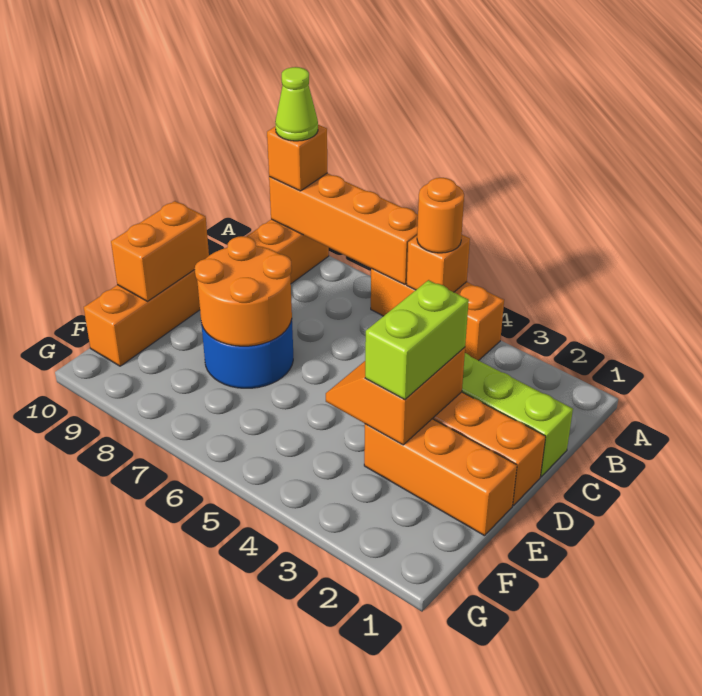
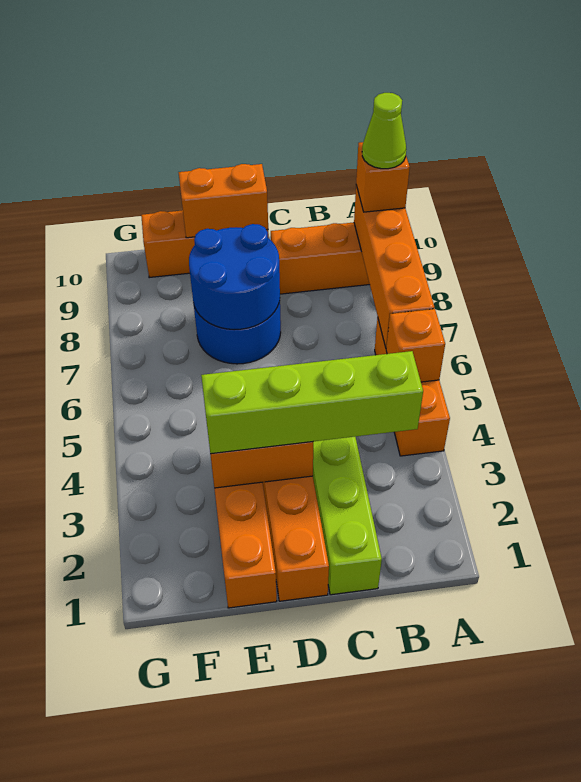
orange round brick A5 level 3 -> none
lime brick D3:E3 level 3 -> lime brick B3:E3 level 3
orange round brick D7:E8 level 2 -> blue round brick D7:E8 level 2

